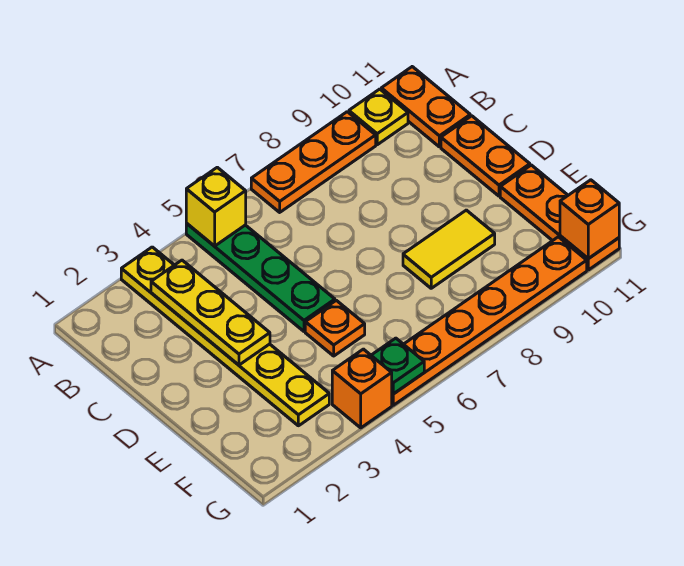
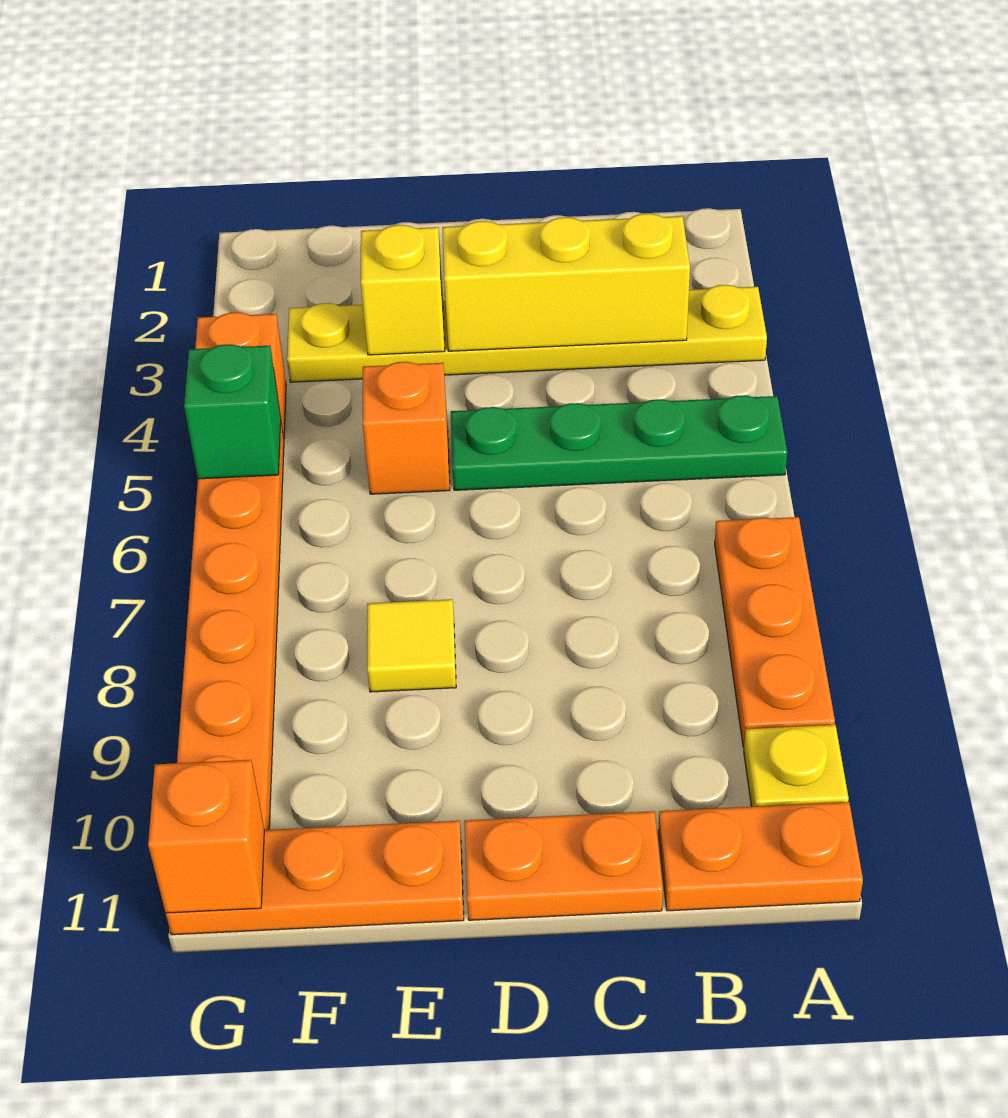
yellow brick A5 level 2 -> yellow brick E3 level 2
yellow plate B3:D3 level 2 -> yellow brick B3:D3 level 2
orange plate E5 level 1 -> orange brick E5 level 1
yellow tile E8:E9 level 1 -> yellow tile E8 level 1
green plate G5 level 2 -> green brick G5 level 2

